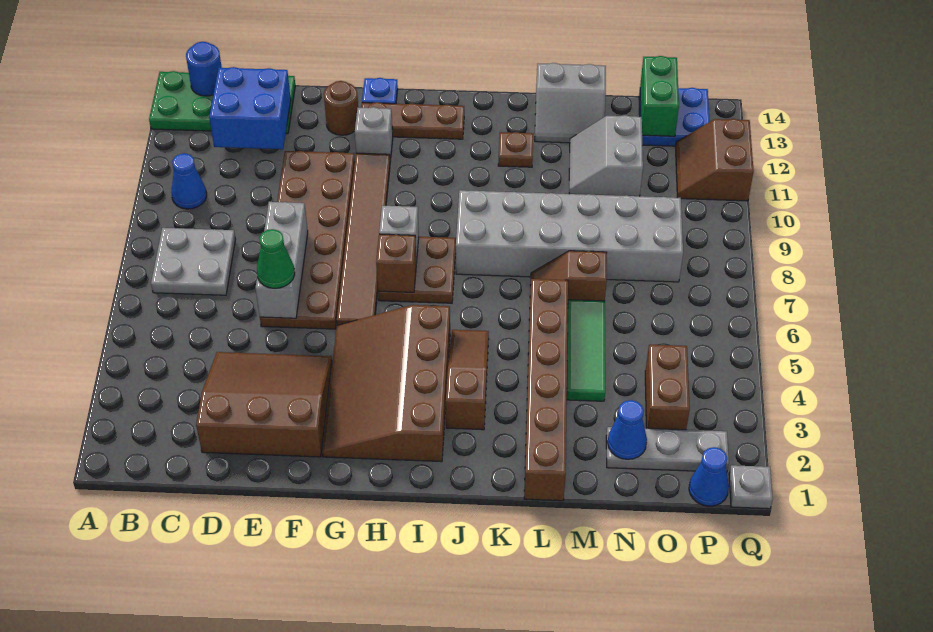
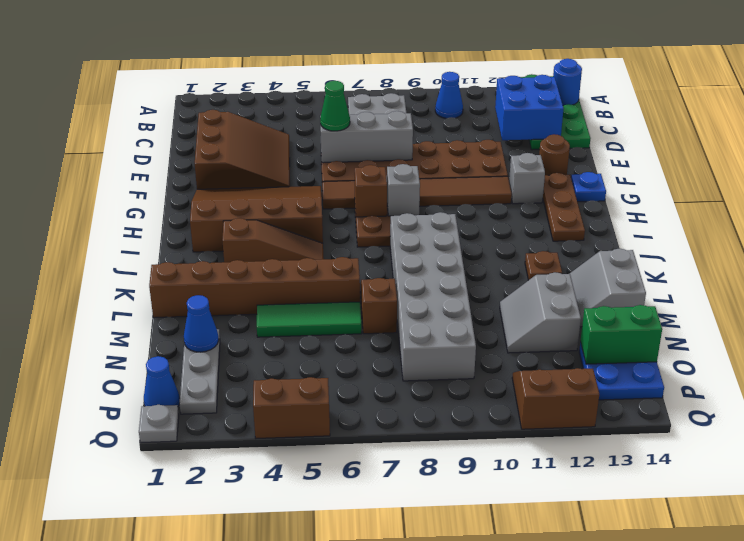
grey slope M11:N12 level 1 top N -> grey slope M11:N12 level 1 top 12
brown brick O3:O4 level 1 -> brown brick Q4:Q5 level 1

